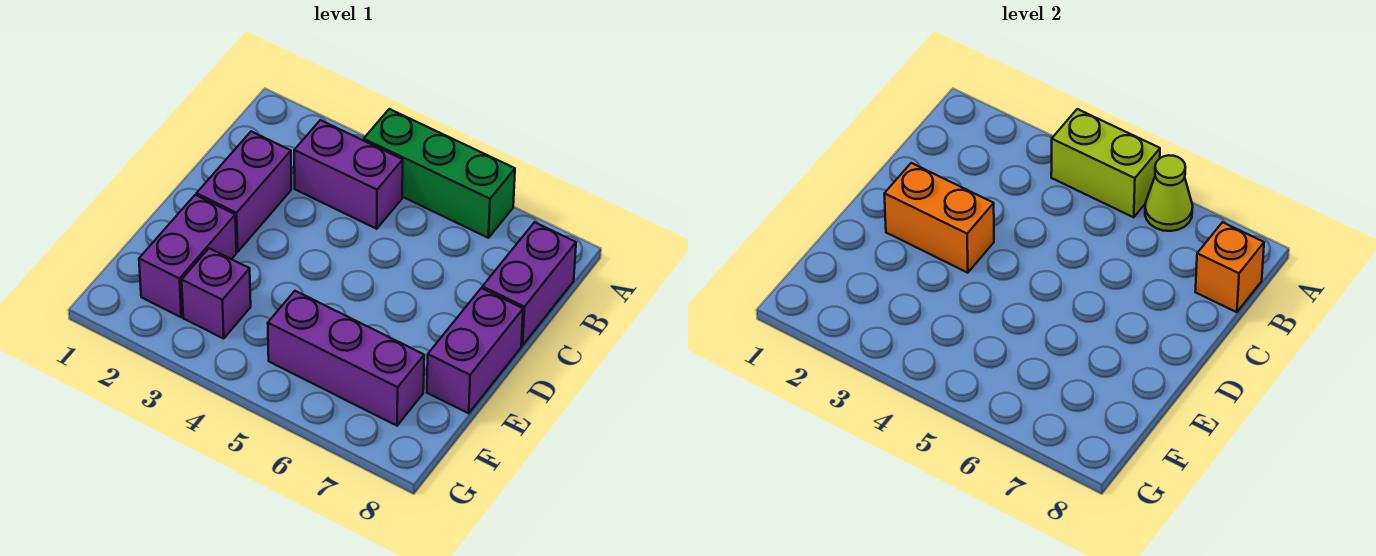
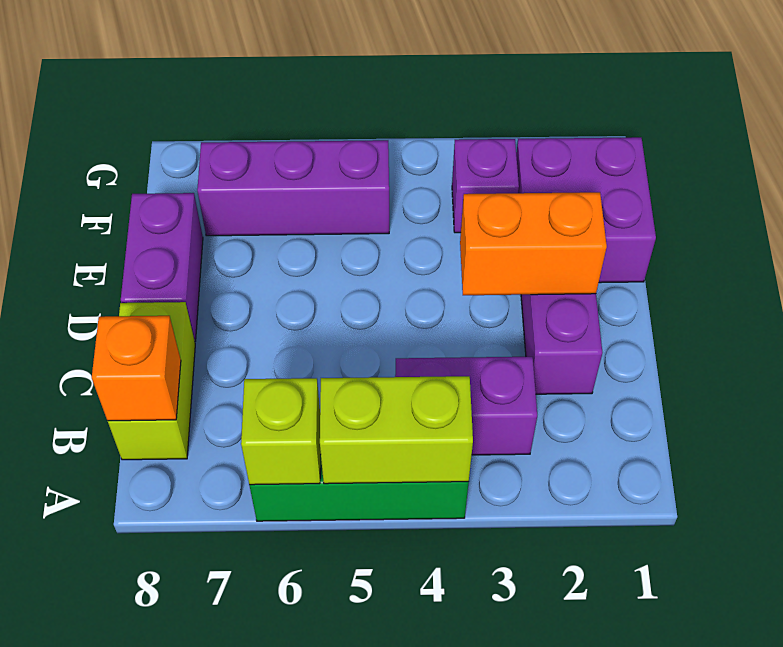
lime cone A6 level 2 -> lime brick A6 level 2
purple brick B8:C8 level 1 -> lime brick B8:C8 level 1
purple brick E2:F2 level 1 -> purple brick E1:F2 level 1

